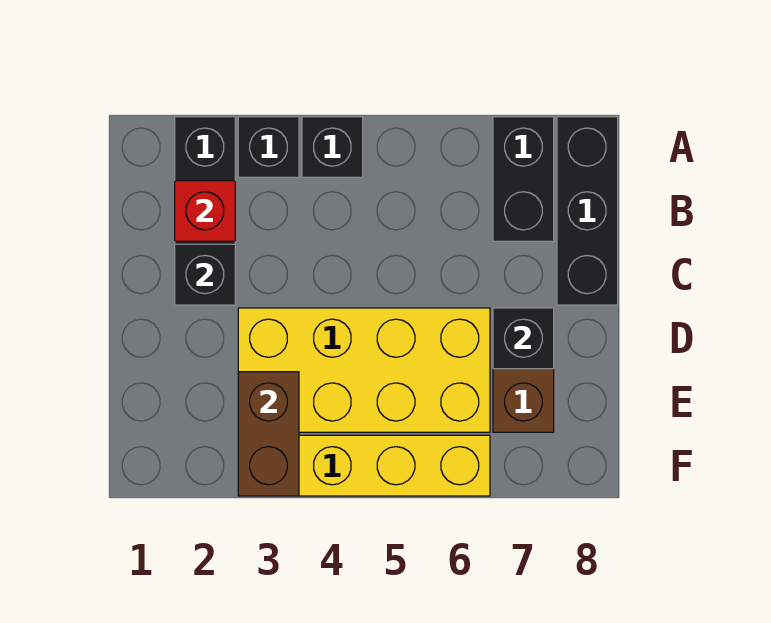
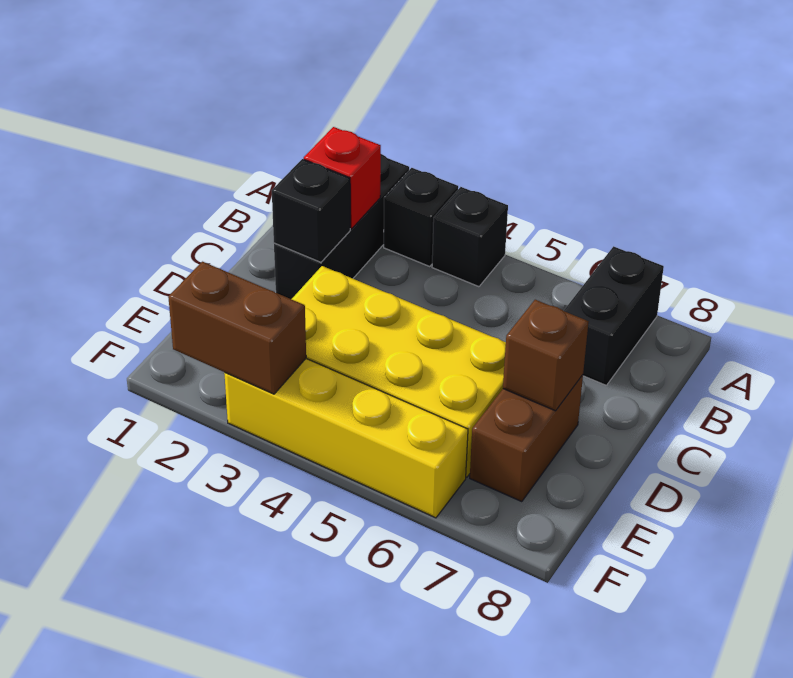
black brick A8:C8 level 1 -> none
black brick D7 level 2 -> brown brick D7 level 2
brown brick E3:F3 level 2 -> brown brick F2:F3 level 2

